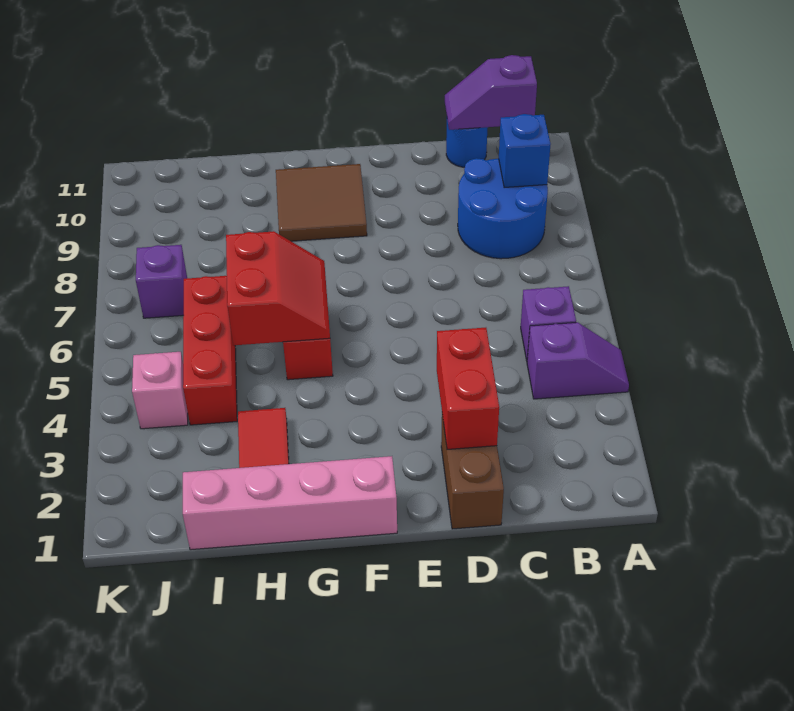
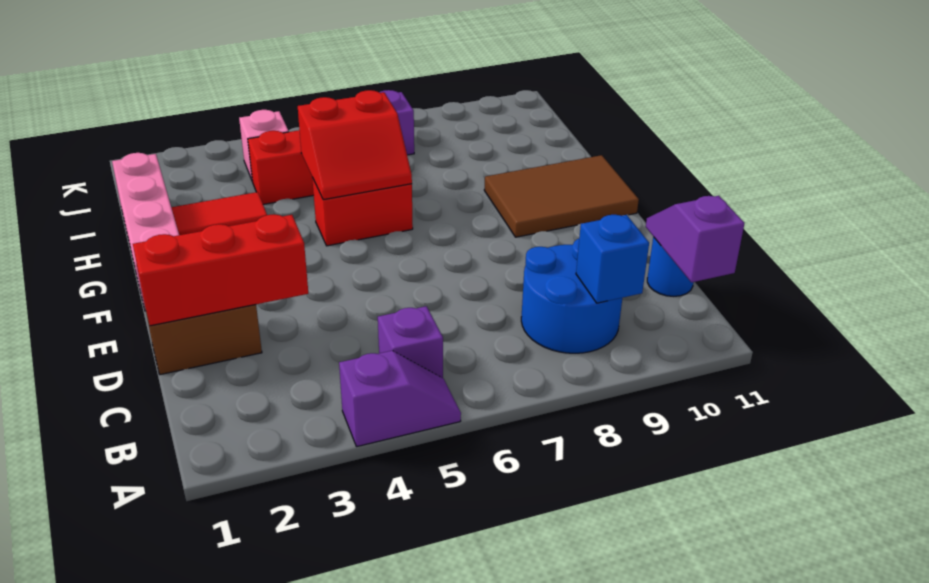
purple slope A4:B4 level 1 top B -> purple slope A4:A5 level 1 top 4
red brick D2:D3 level 2 -> red brick D1:D3 level 2
brown tile F9:G10 level 1 -> brown tile F9:G11 level 1

